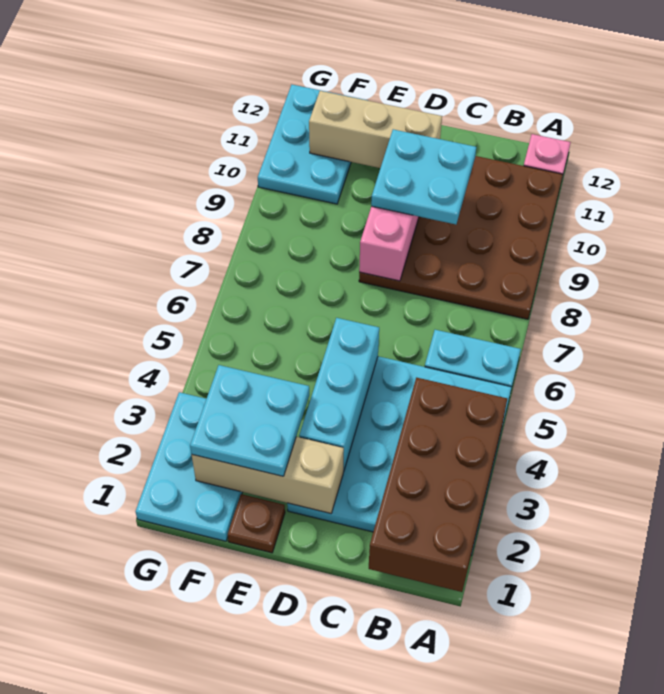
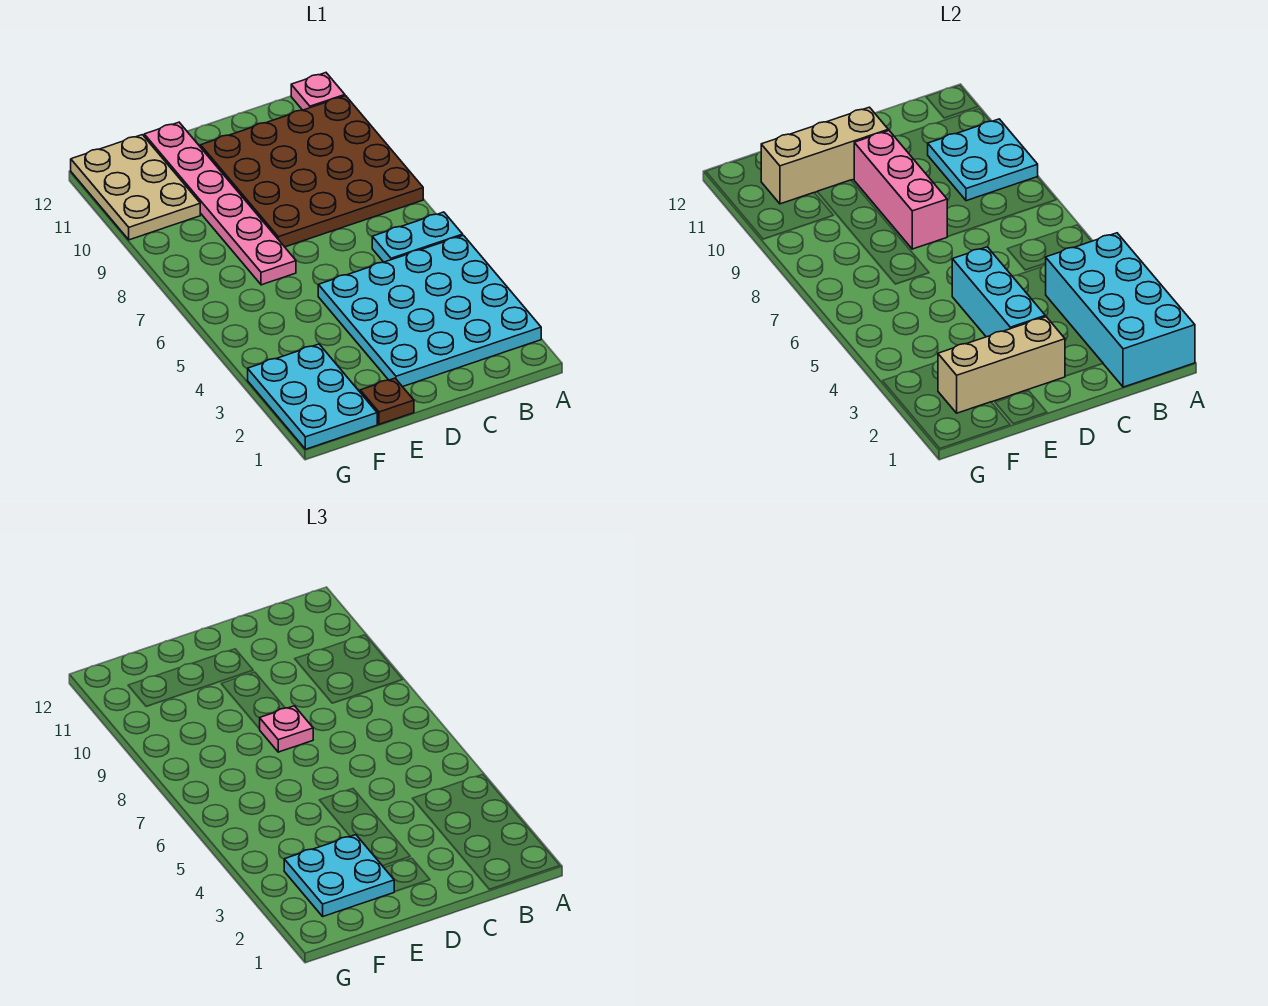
brown brick A1:B4 level 2 -> cyan brick A1:B4 level 2
cyan plate C9:D10 level 3 -> cyan plate A9:B10 level 2
none -> pink plate D8 level 3
none -> pink plate E7:E12 level 1
cyan plate F10:G12 level 1 -> tan plate F10:G12 level 1

